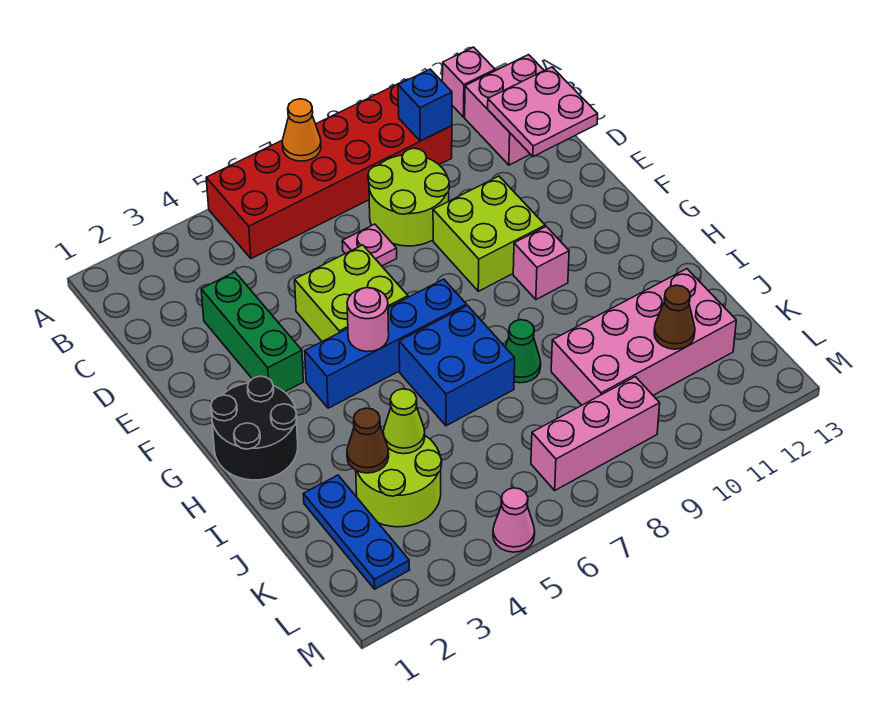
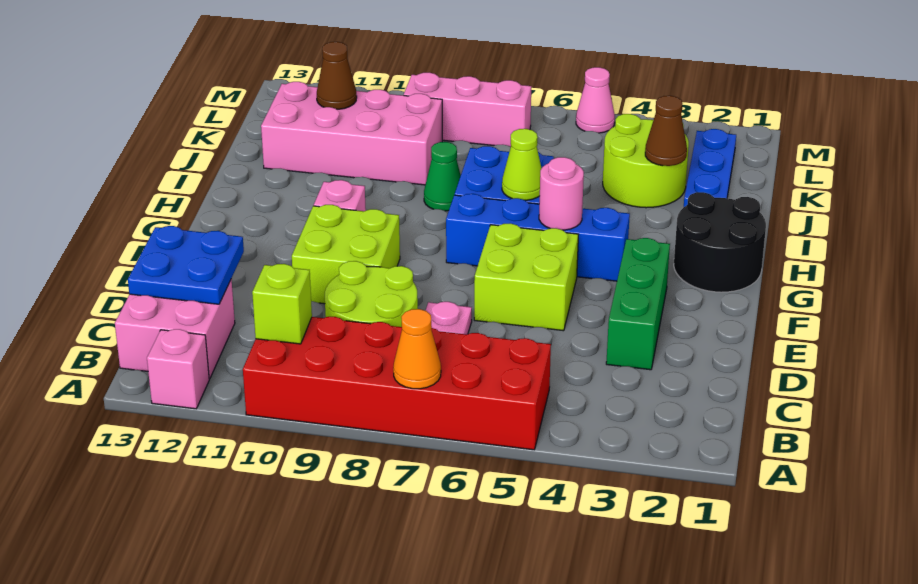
blue brick B10 level 2 -> lime brick B10 level 2
pink plate C12:D13 level 2 -> blue plate C12:D13 level 2
lime cone J4 level 2 -> lime cone H6 level 2

